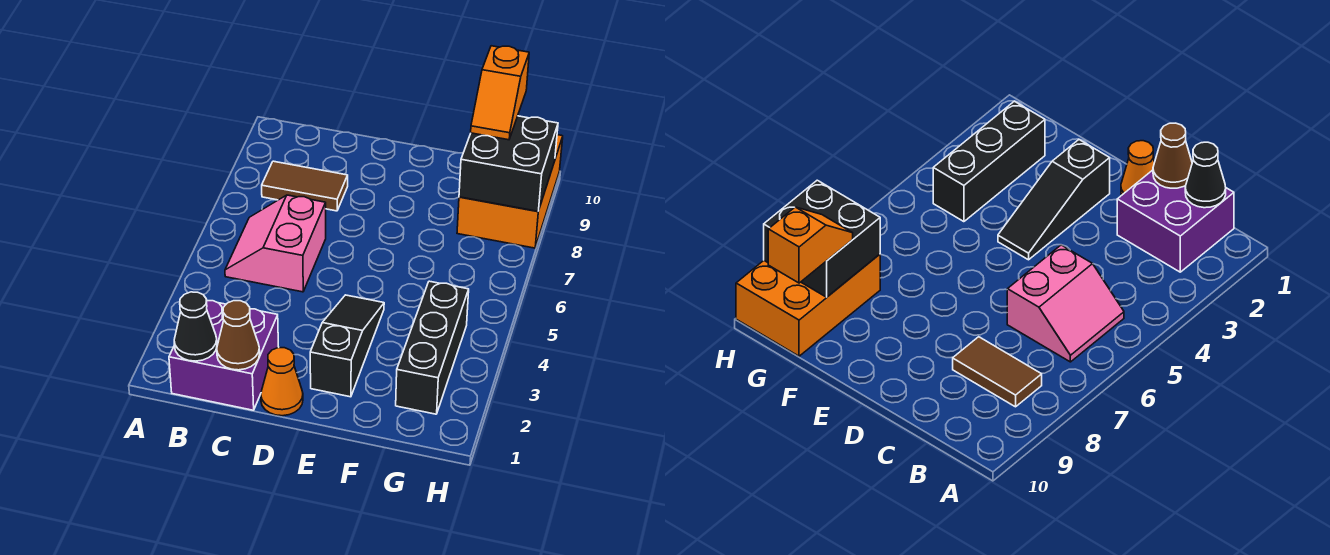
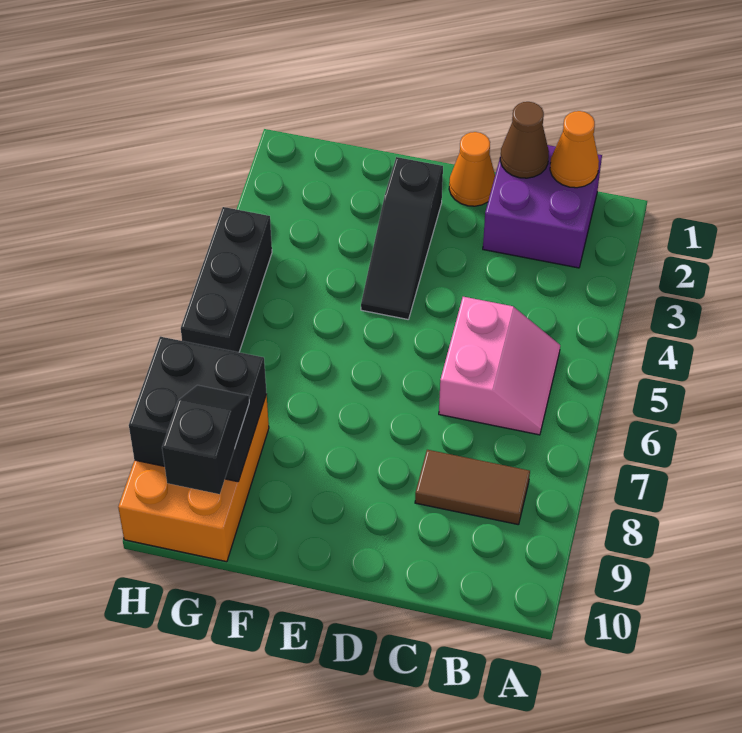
black cone B1 level 2 -> orange cone B1 level 2
black brick G2:G4 level 1 -> black brick H4:H6 level 1
orange slope G9:G10 level 3 top 10 -> black slope G9:G10 level 3 top 10

